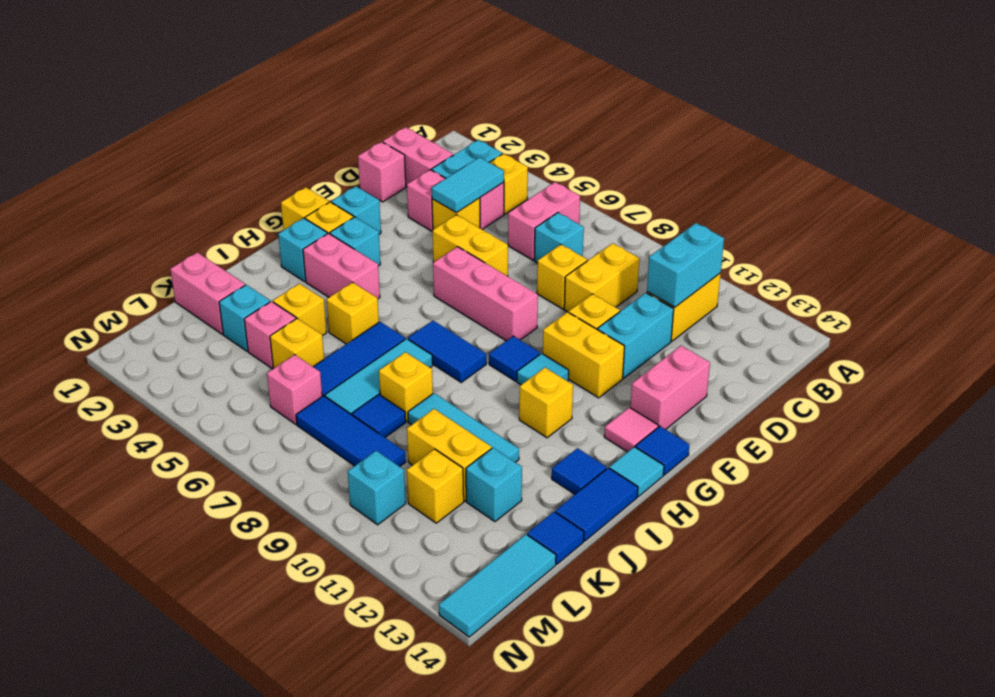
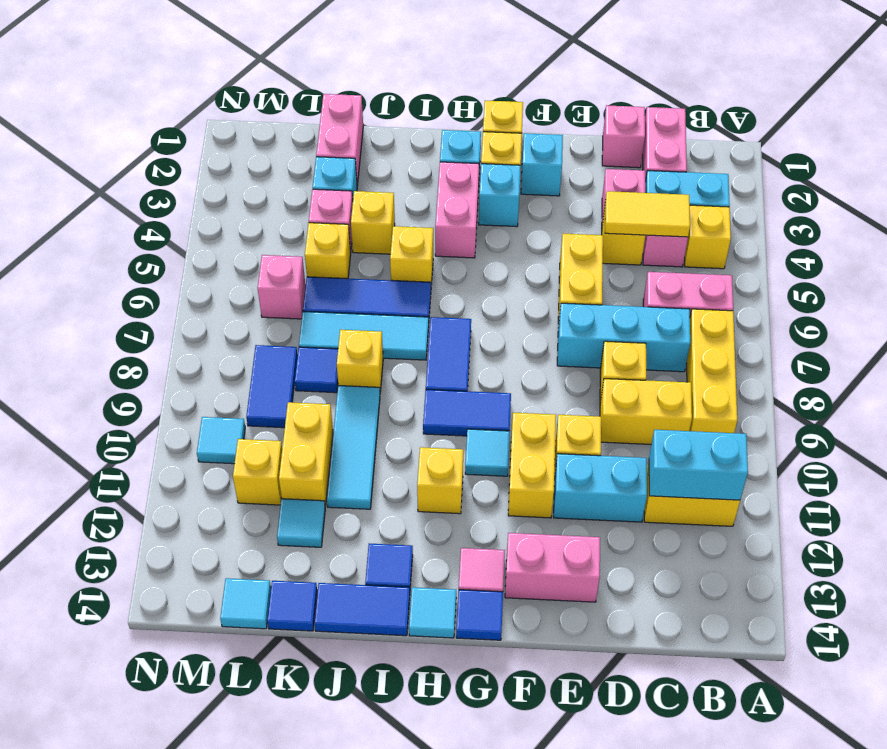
none -> yellow brick B7:B9 level 1
cyan tile C4:D4 level 2 -> yellow tile C4:D4 level 2
cyan brick C7 level 1 -> cyan brick C7:E7 level 1
pink brick F6:F8 level 1 -> none
blue tile G9 level 1 -> blue tile G9:H9 level 1
cyan brick K12 level 1 -> cyan tile K12 level 1
blue tile L7:L9 level 1 -> blue tile L8:L9 level 1
cyan tile L14:N14 level 1 -> cyan tile L14 level 1
cyan brick M10 level 1 -> cyan tile M10 level 1

